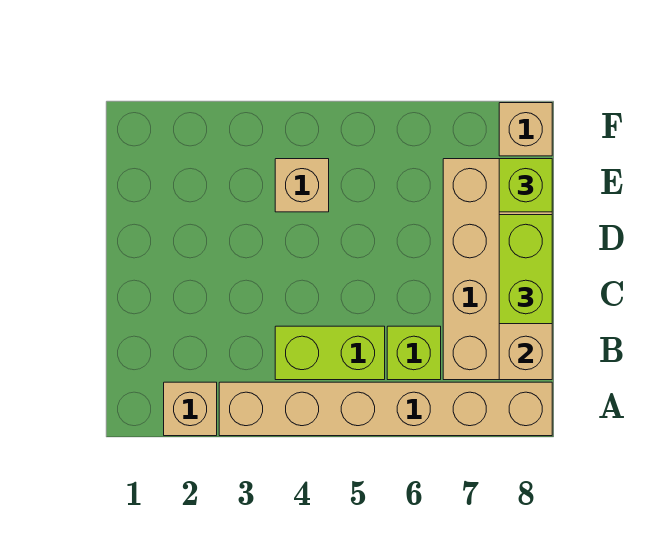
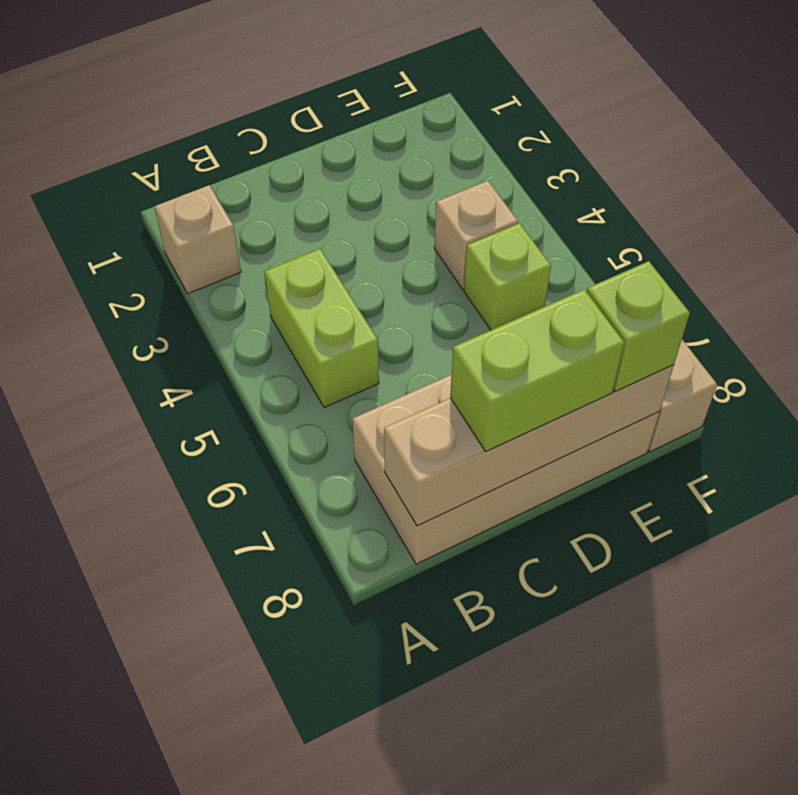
tan brick A3:A8 level 1 -> none
lime brick B6 level 1 -> lime brick E5 level 1

